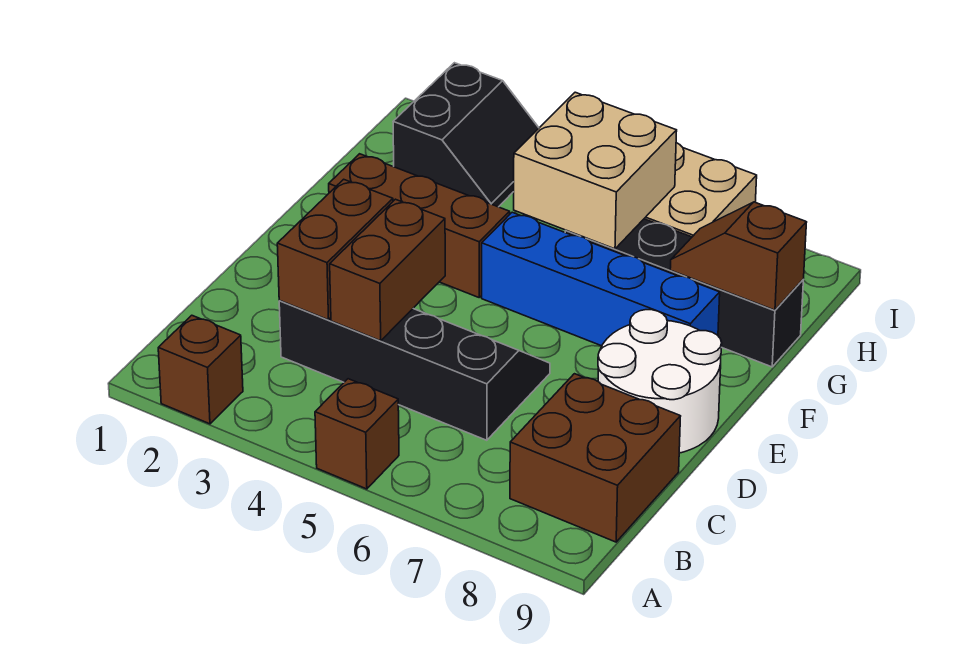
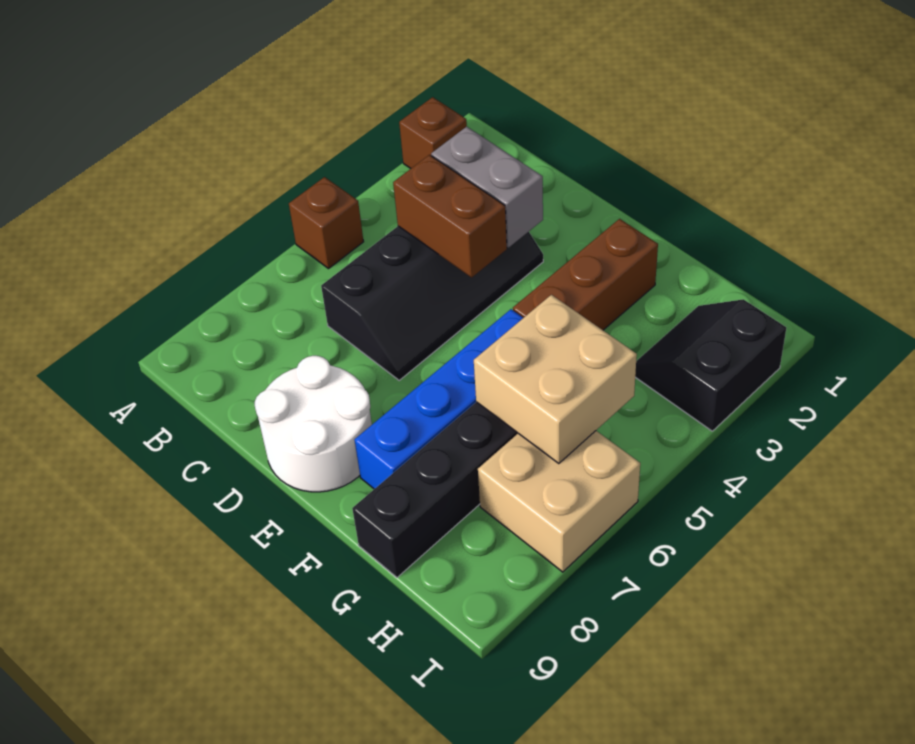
brown brick B8:C9 level 1 -> none
brown brick C3:D3 level 2 -> grey brick C3:D3 level 2
brown slope G8:G9 level 2 top 9 -> none
black slope H2:I3 level 1 top 2 -> black slope H2:I3 level 1 top I

